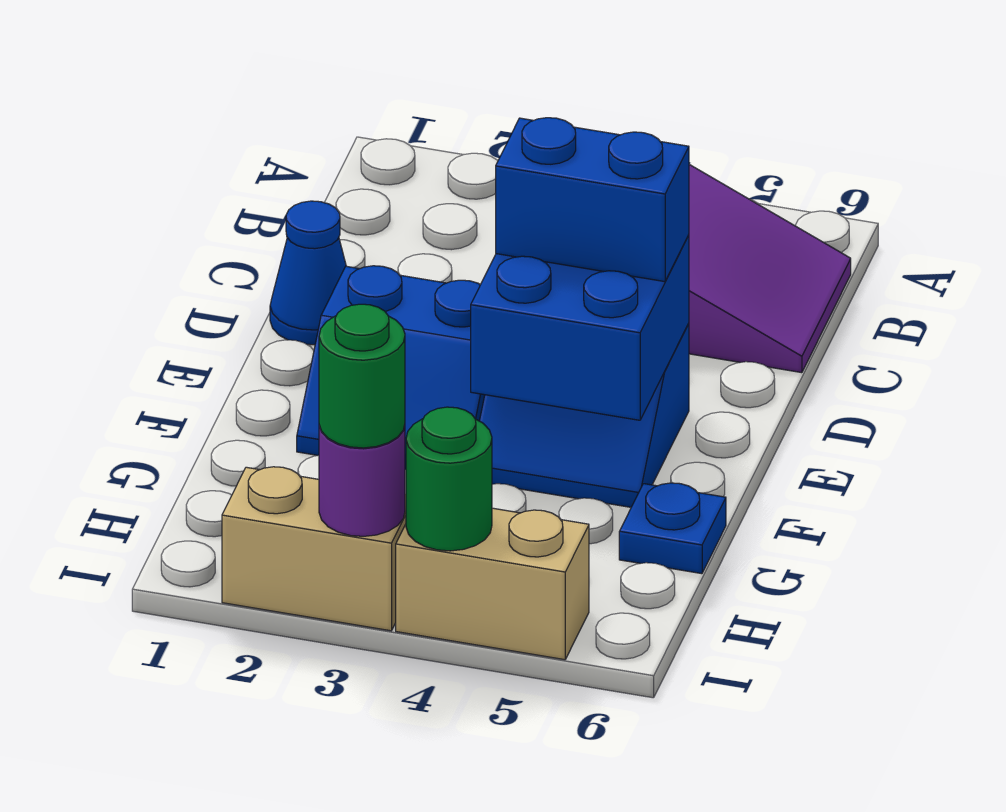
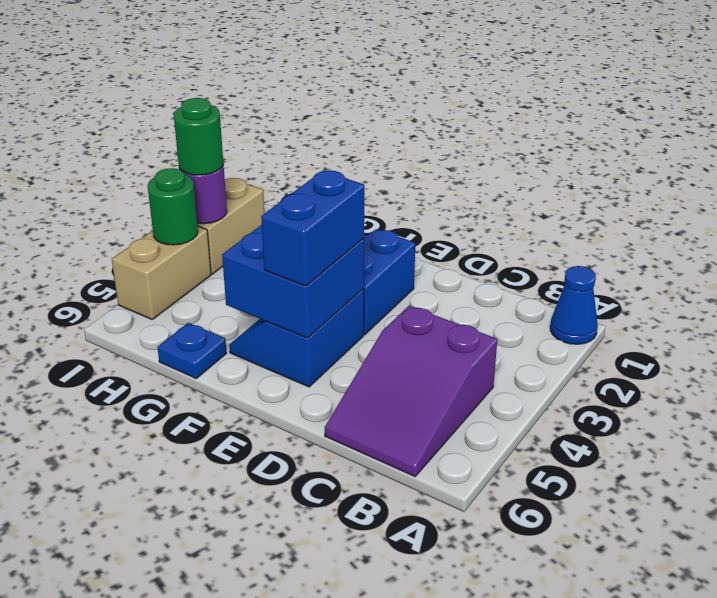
blue cone D1 level 1 -> blue cone A1 level 1

